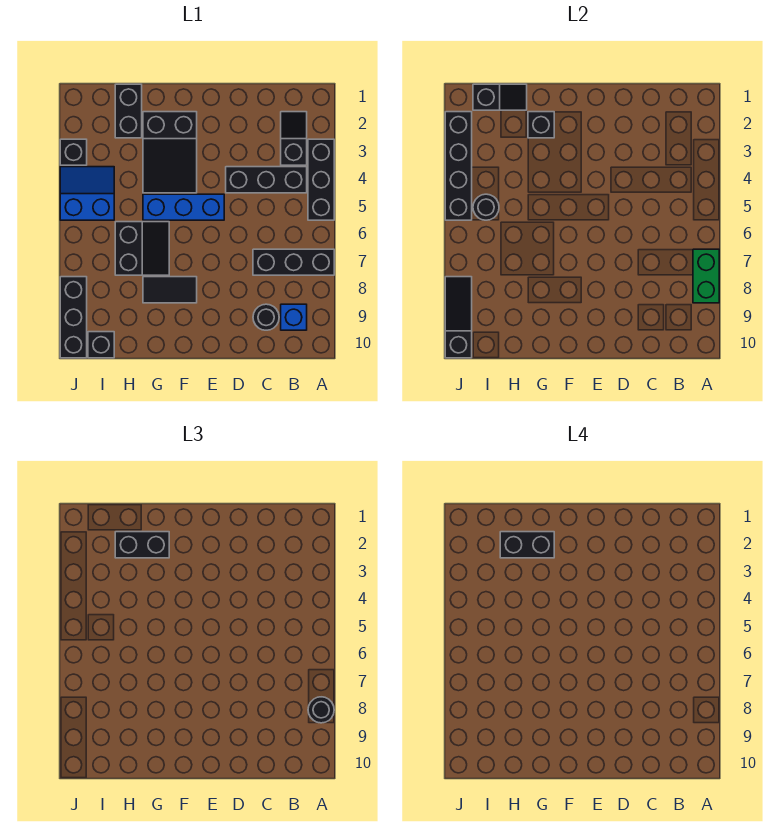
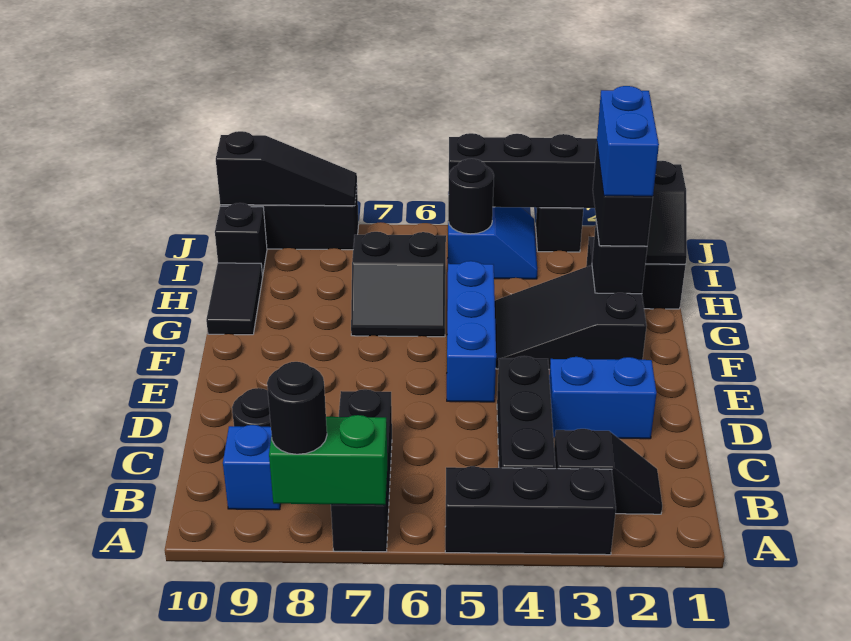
none -> blue brick D2:D3 level 1
black tile F8:G8 level 1 -> black tile G10:H10 level 1
black brick G2:H2 level 4 -> blue brick G2:H2 level 4

